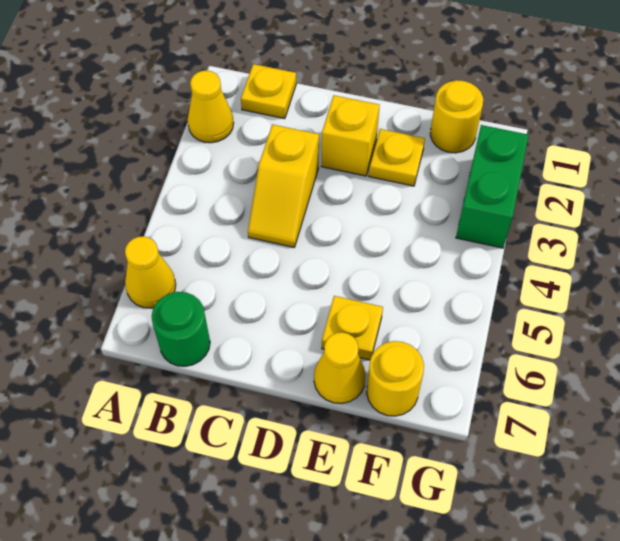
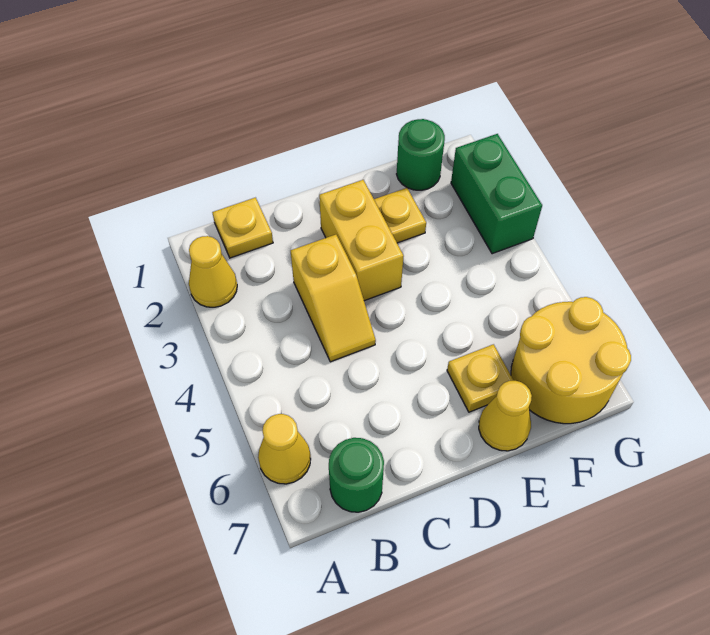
yellow brick D2 level 1 -> yellow brick D2:D3 level 1
yellow round brick F1 level 1 -> green round brick F1 level 1
yellow round brick F7 level 1 -> yellow round brick F6:G7 level 1

